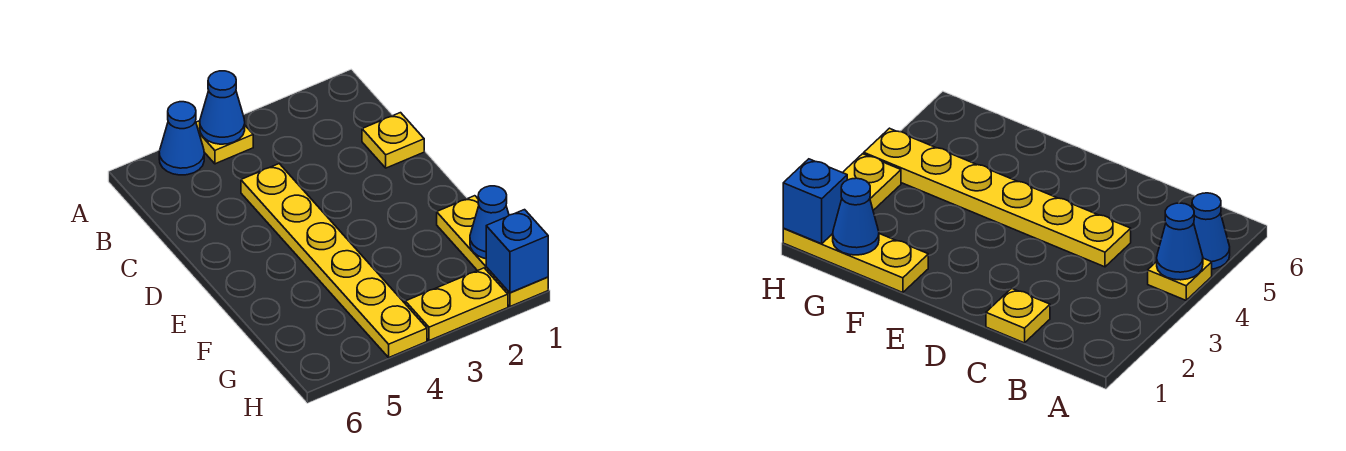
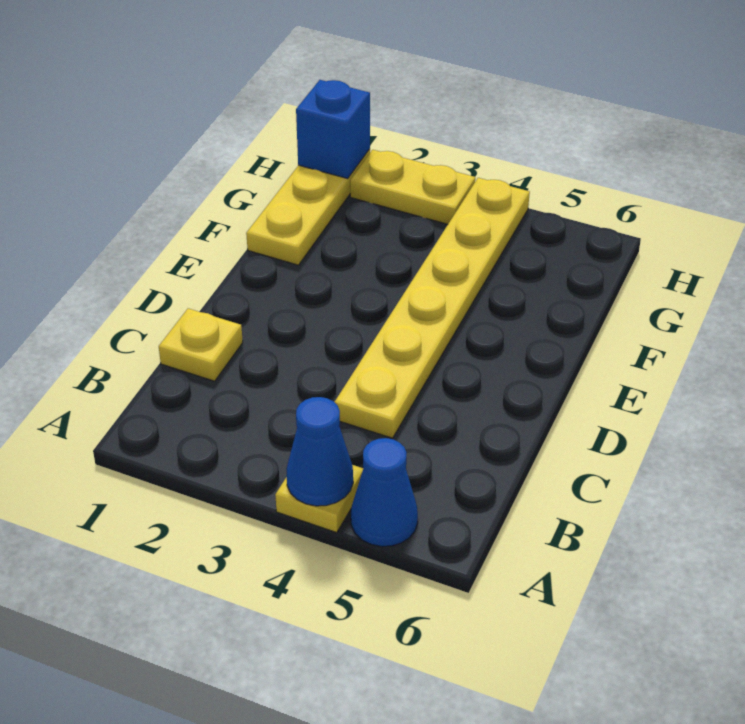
blue cone G1 level 2 -> none

